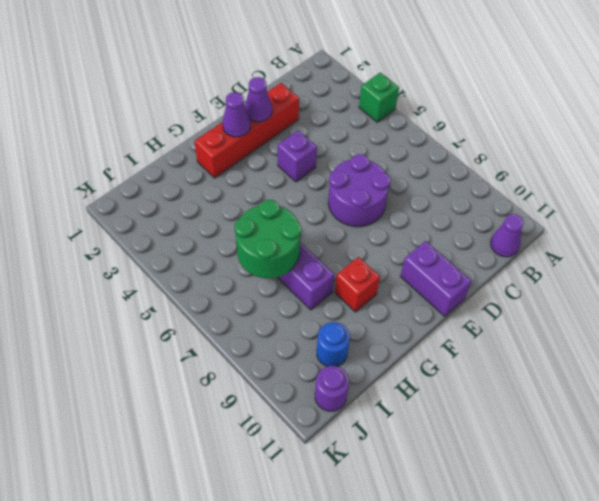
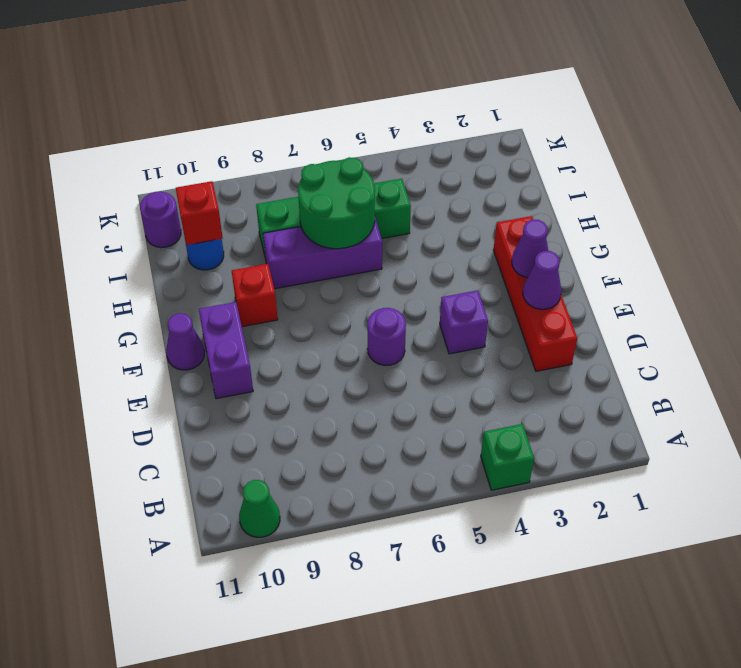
none -> green cone A10 level 1
purple cone B11 level 1 -> purple cone F11 level 1
purple round brick D6:E7 level 1 -> purple round brick E6 level 1
purple brick E10:E11 level 1 -> purple brick E10:F10 level 1
none -> green brick I5:I8 level 1
none -> red brick I10 level 2

